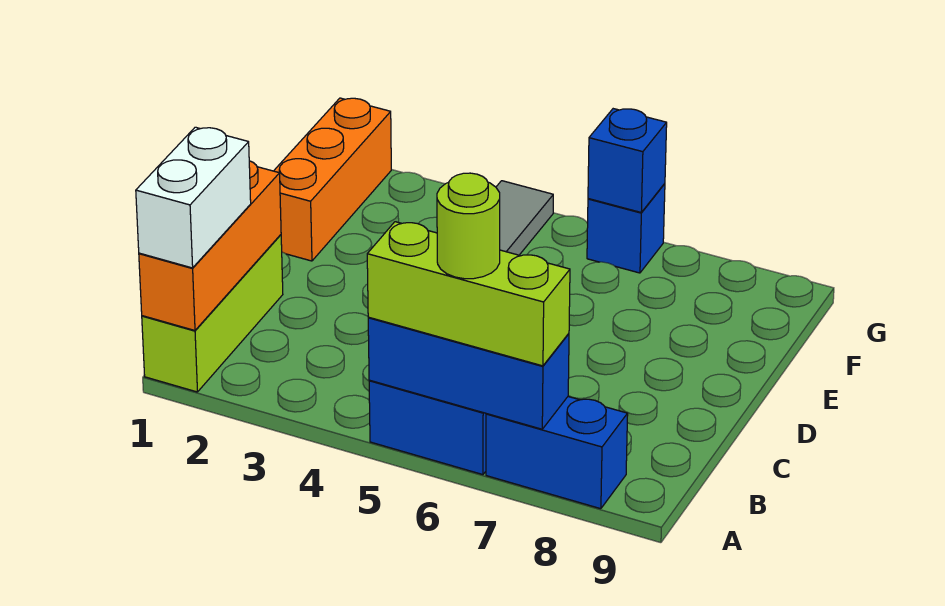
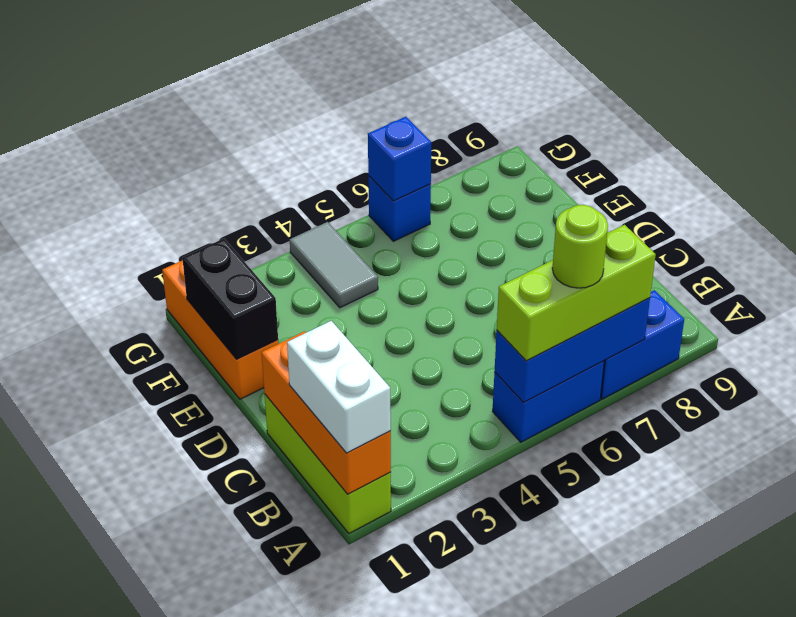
none -> black brick E1:F1 level 2

